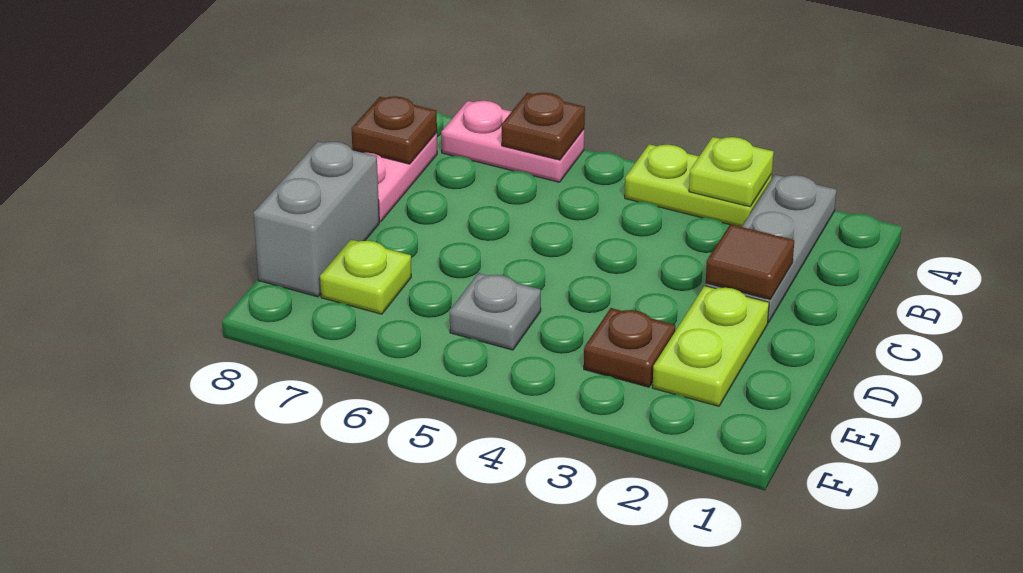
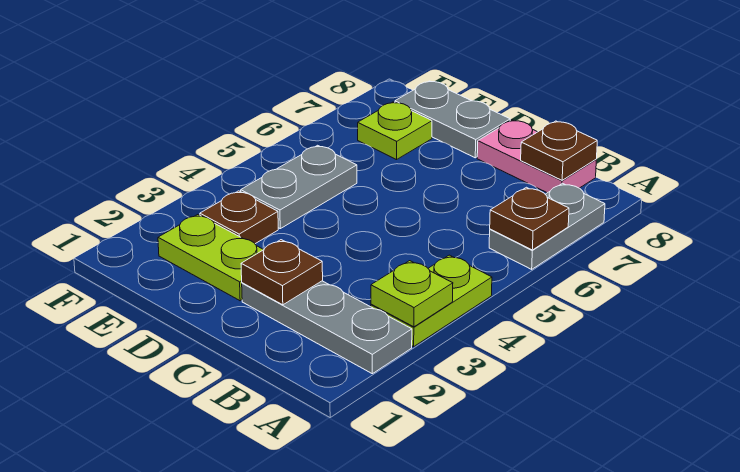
pink plate A6:A7 level 1 -> grey plate A6:A7 level 1
brown tile C2 level 2 -> brown plate C2 level 2
grey brick D8:E8 level 1 -> grey plate D8:E8 level 1
grey plate E5 level 1 -> grey plate E4:E5 level 1

